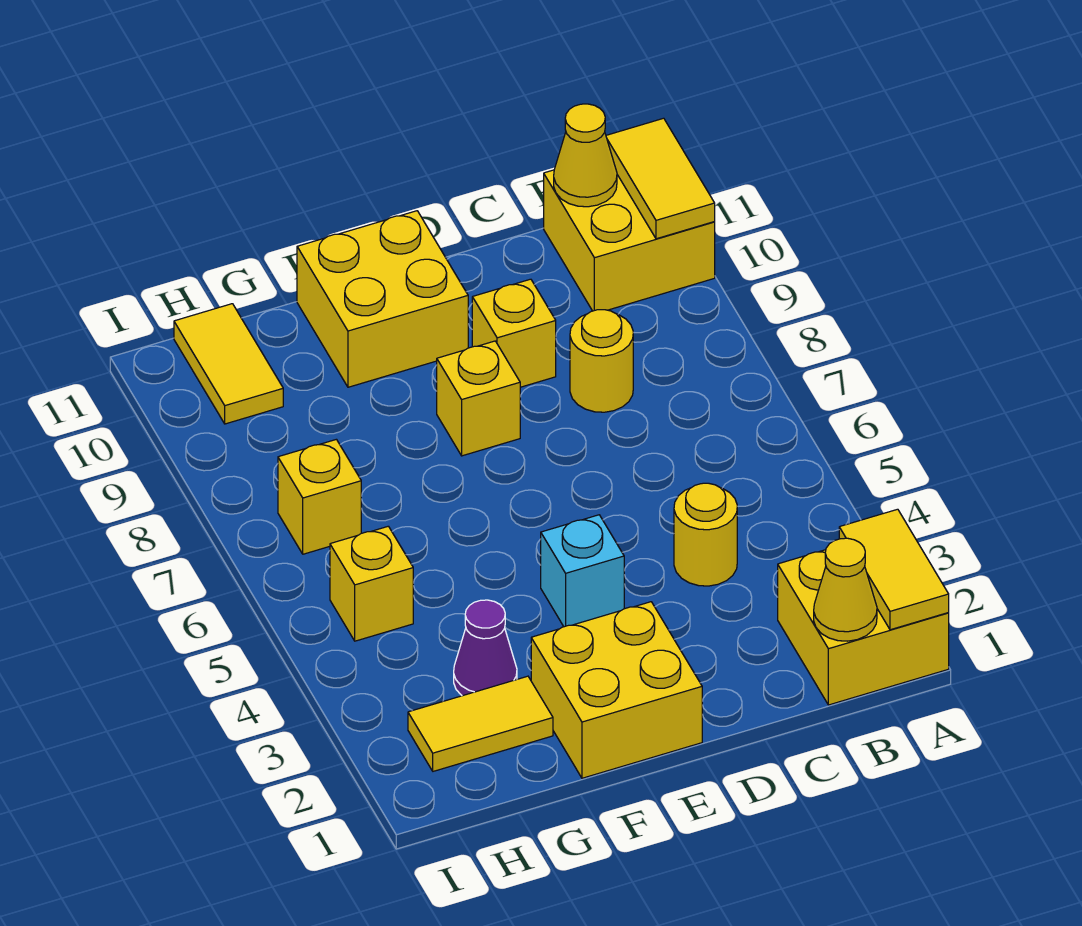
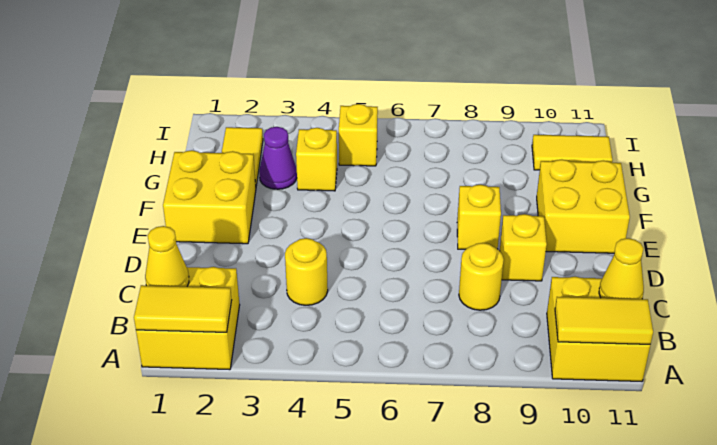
cyan brick E4 level 1 -> none
yellow brick H7 level 1 -> yellow brick G4 level 1

